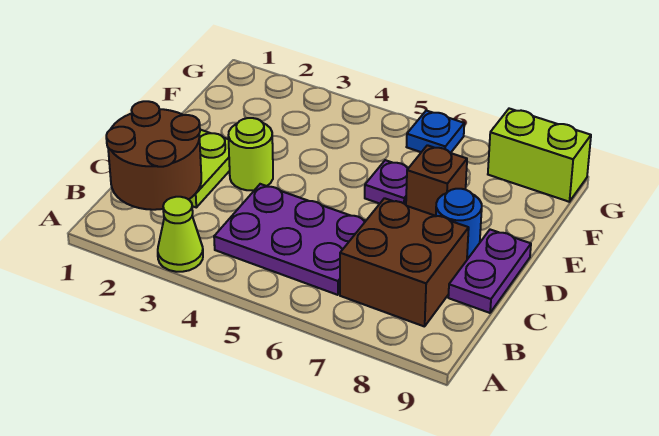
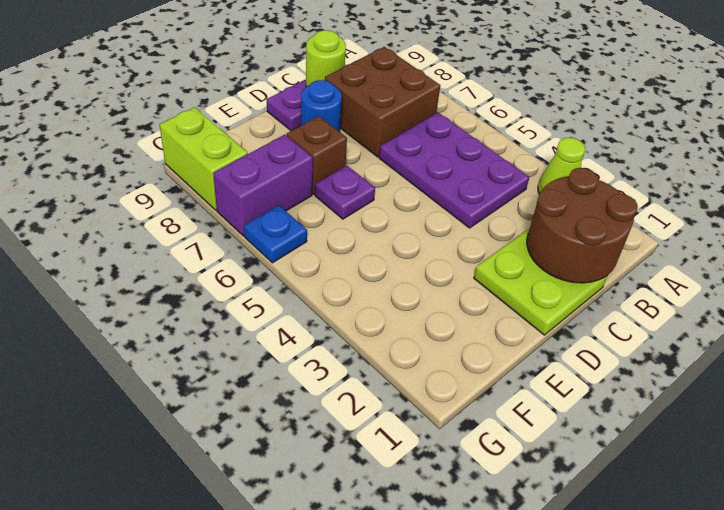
lime round brick D3 level 1 -> lime round brick C9 level 2
none -> purple brick F7:G7 level 1

